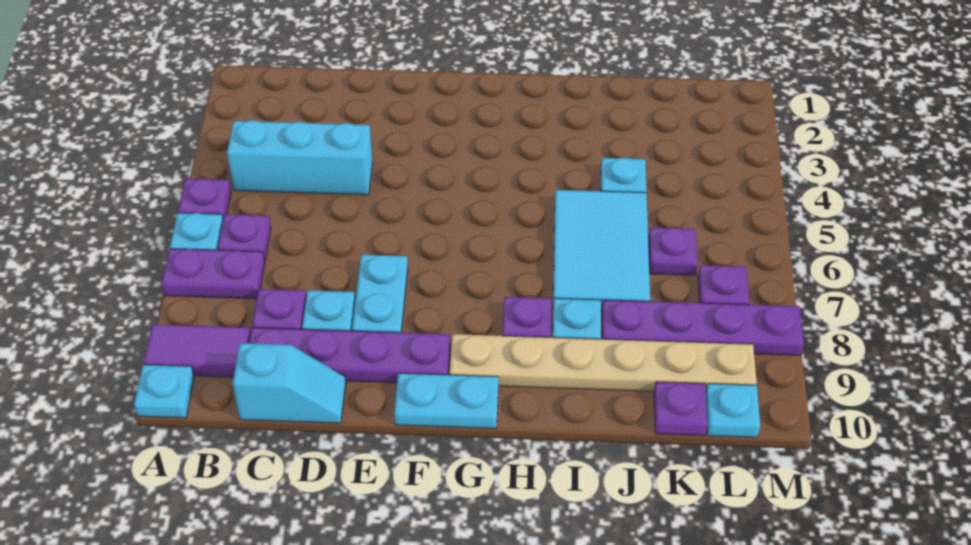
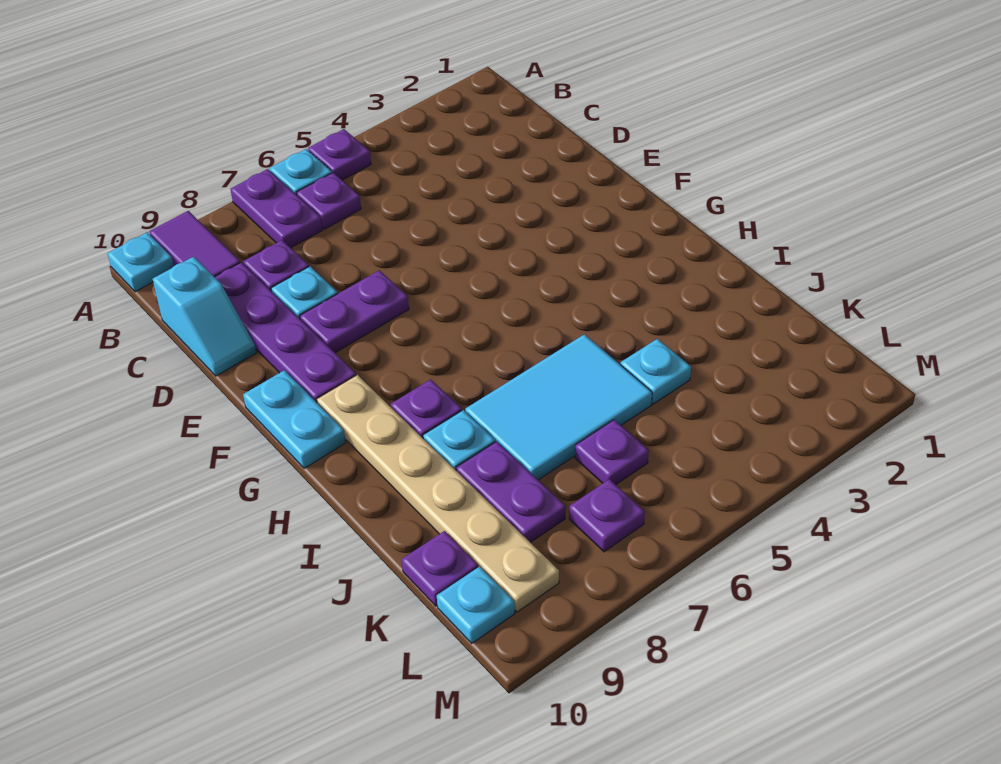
cyan brick B4:D4 level 1 -> none
cyan plate E7:E8 level 1 -> purple plate E7:E8 level 1
purple plate J8:M8 level 1 -> purple plate J8:K8 level 1

